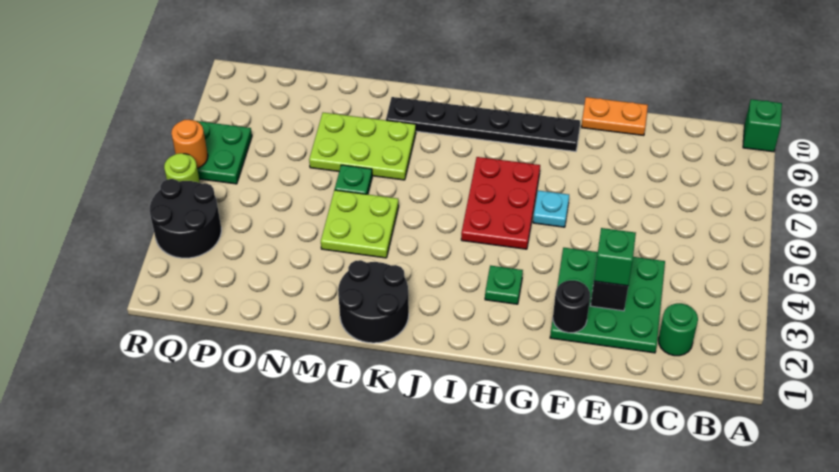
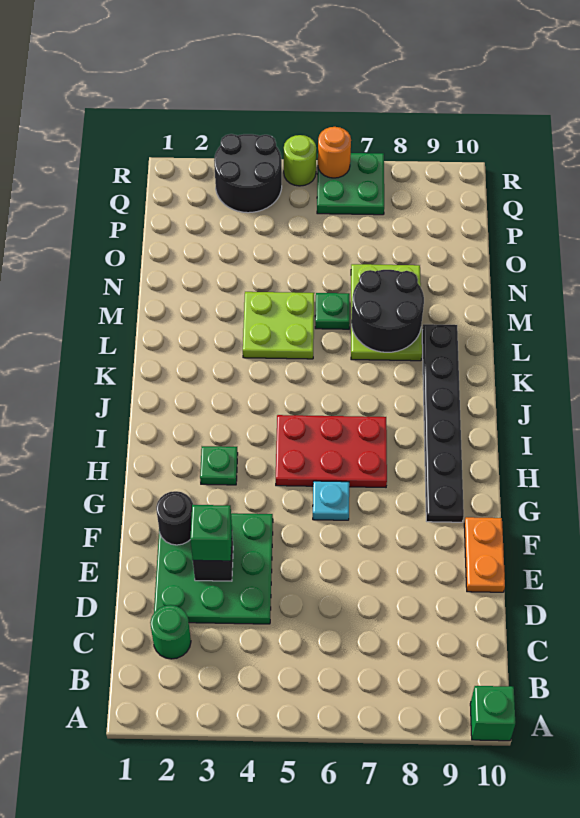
black round brick K1:L2 level 1 -> black round brick L7:M8 level 2

